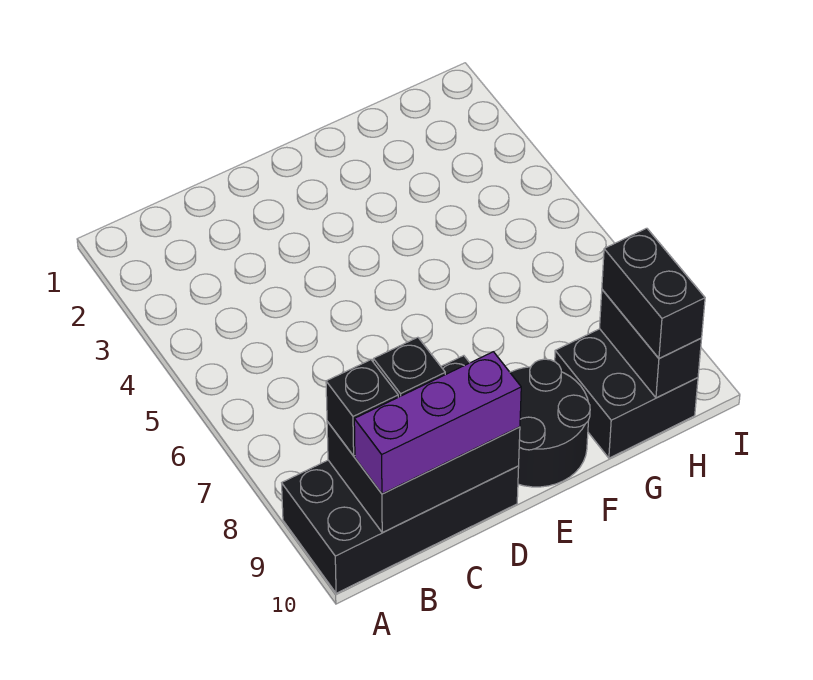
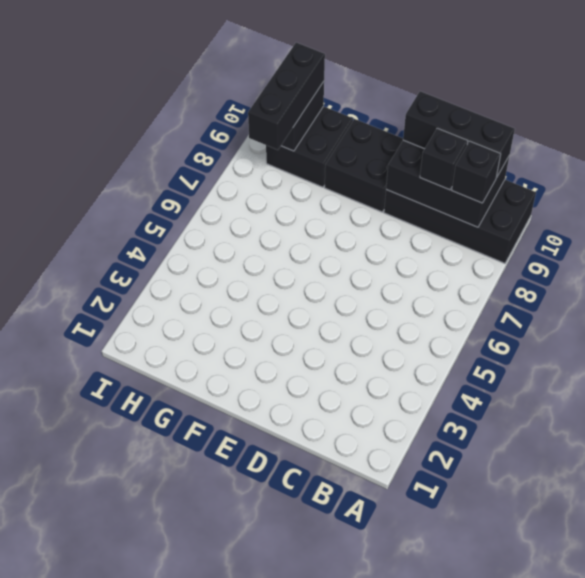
purple brick B10:D10 level 3 -> black brick B10:D10 level 3
black round brick E9:F10 level 1 -> black brick E9:F10 level 1
black brick H9:H10 level 3 -> black brick H8:H10 level 3

